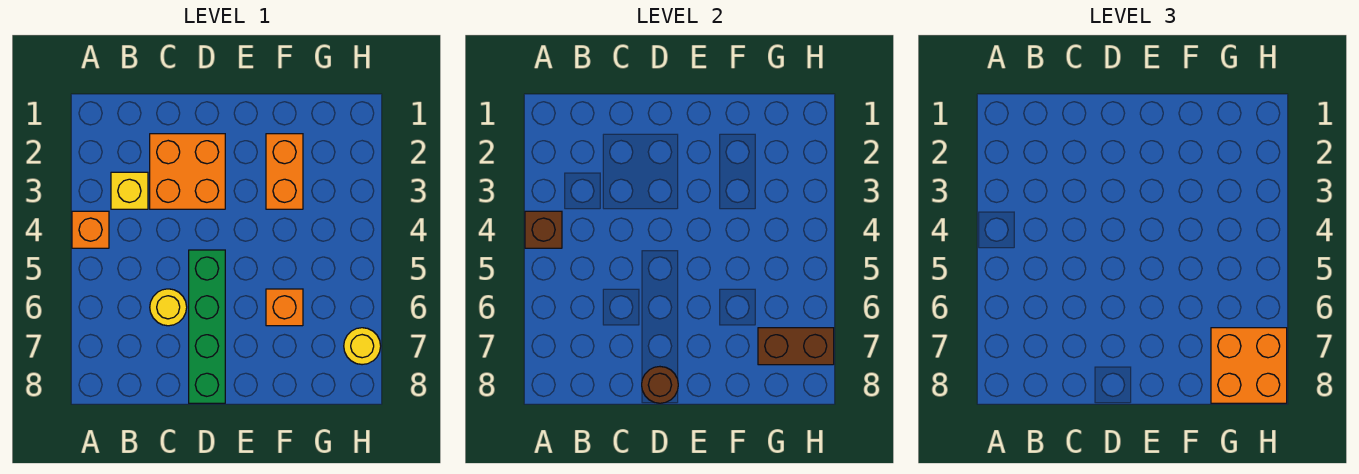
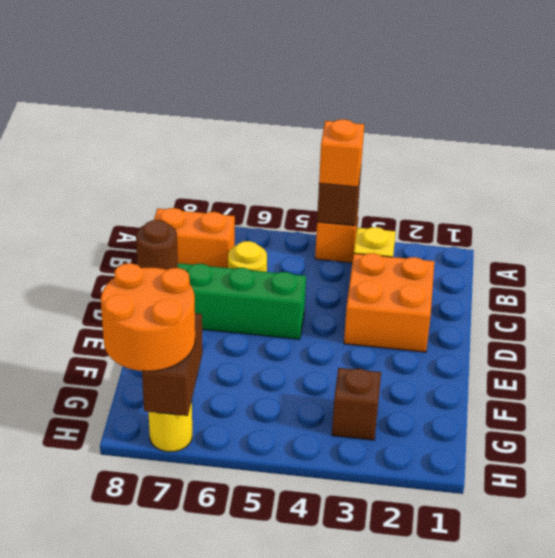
orange brick F2:F3 level 1 -> orange brick B7:B8 level 1
orange brick F6 level 1 -> orange brick A4 level 3
none -> brown brick G3 level 1
orange brick G7:H8 level 3 -> orange round brick G7:H8 level 3

